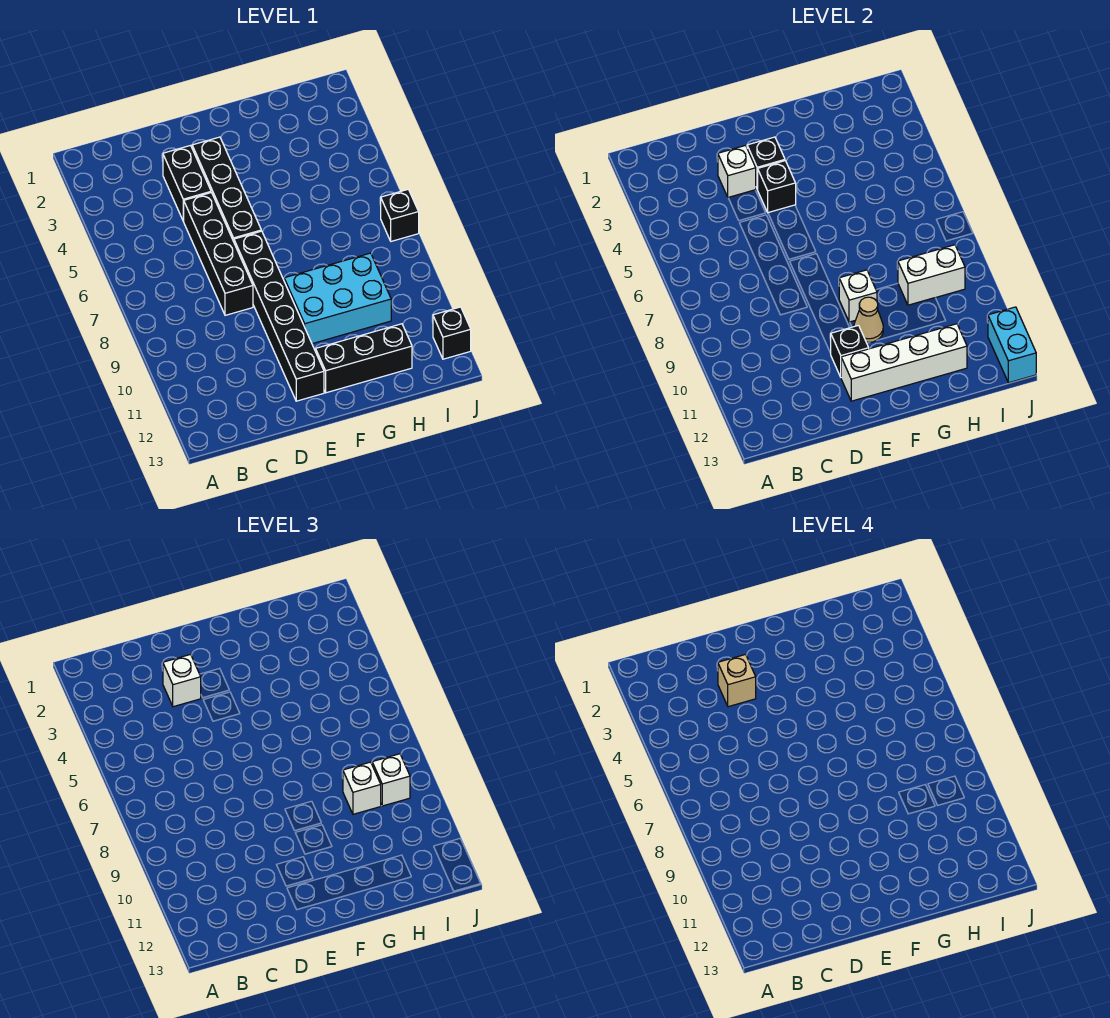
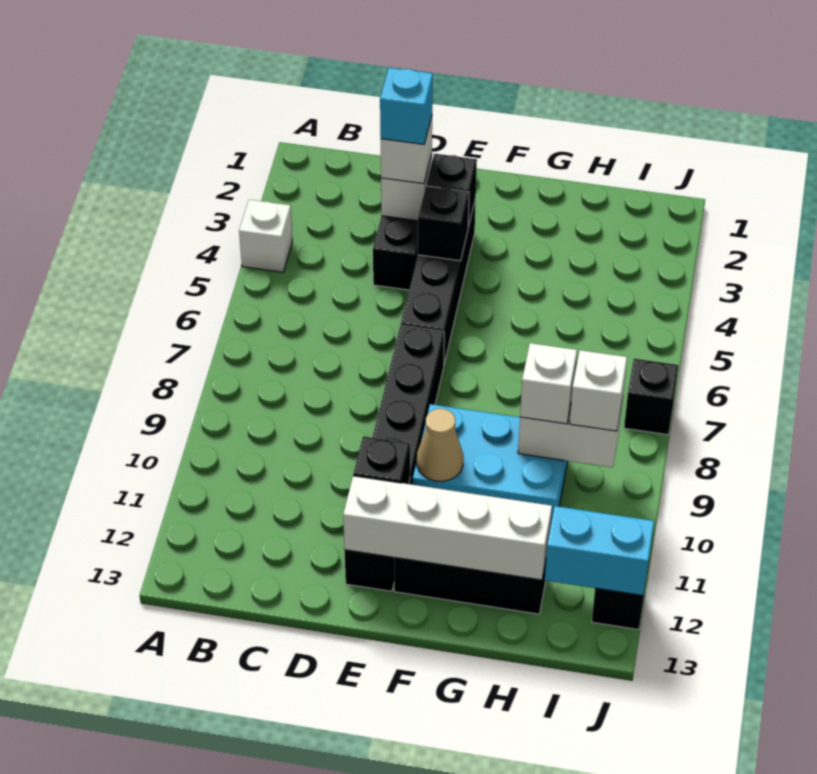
tan brick D3 level 4 -> cyan brick D3 level 4
black brick D5:D8 level 1 -> none
white brick F9 level 2 -> white brick A4 level 1
cyan brick J12:J13 level 2 -> cyan brick I12:J12 level 2

